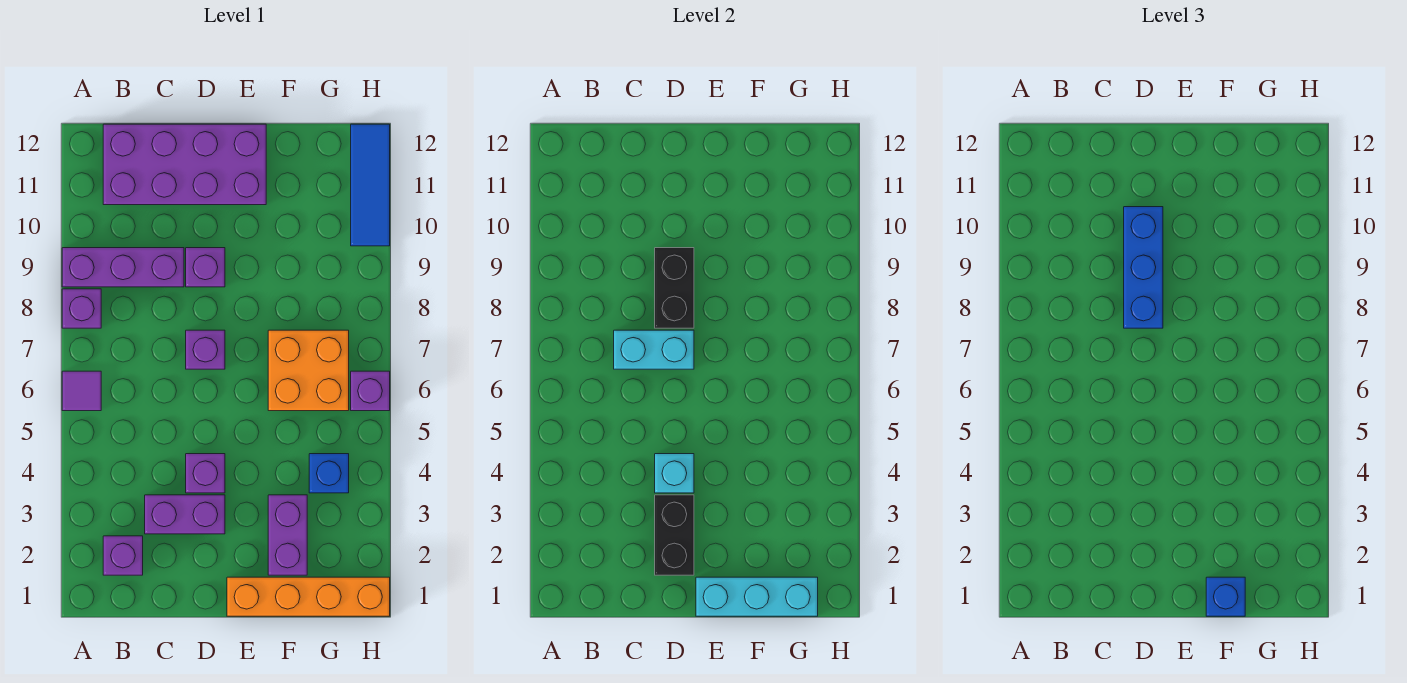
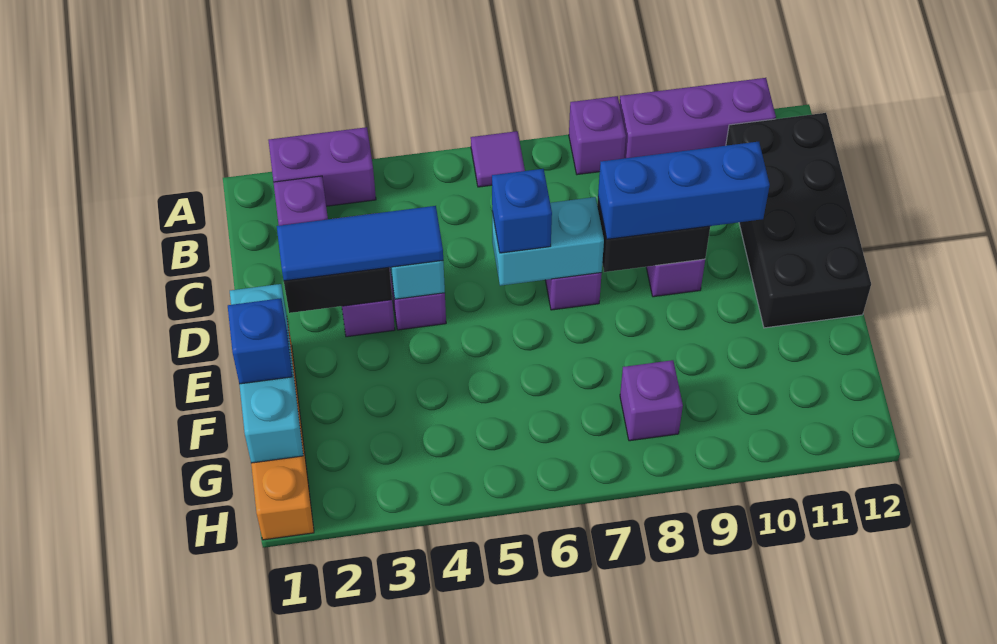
purple brick A9:C9 level 1 -> purple brick A9:A11 level 1
purple brick B11:E12 level 1 -> black brick B11:E12 level 1
cyan brick C7:D7 level 2 -> cyan brick D6:D7 level 2
purple brick F2:F3 level 1 -> purple brick A2:A3 level 1
orange brick F6:G7 level 1 -> none
blue brick G4 level 1 -> blue brick D6 level 3
purple brick H6 level 1 -> purple brick G8 level 1
blue tile H10:H12 level 1 -> blue tile D2:D4 level 3

